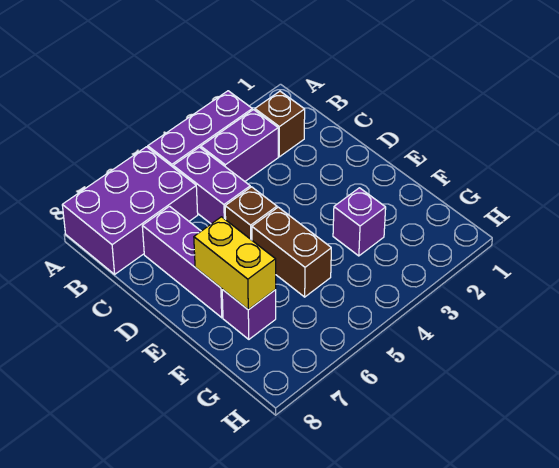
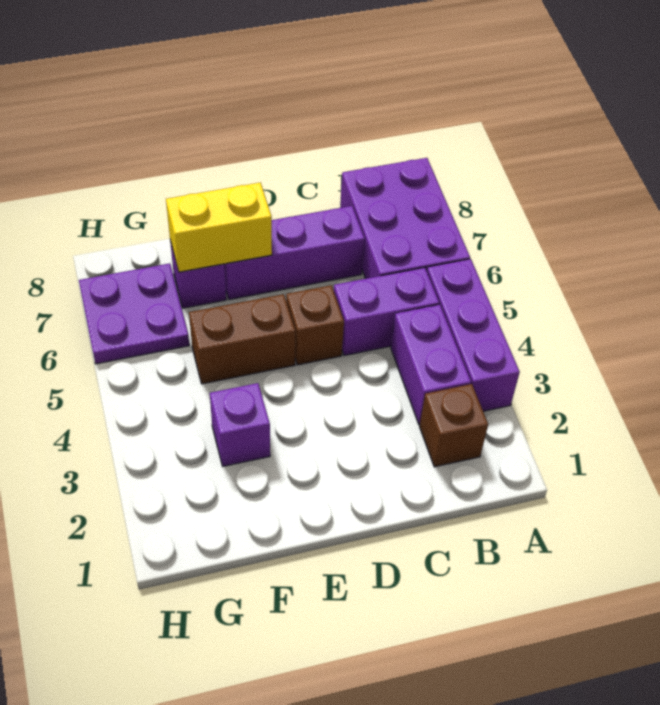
none -> purple plate G6:H7 level 1

